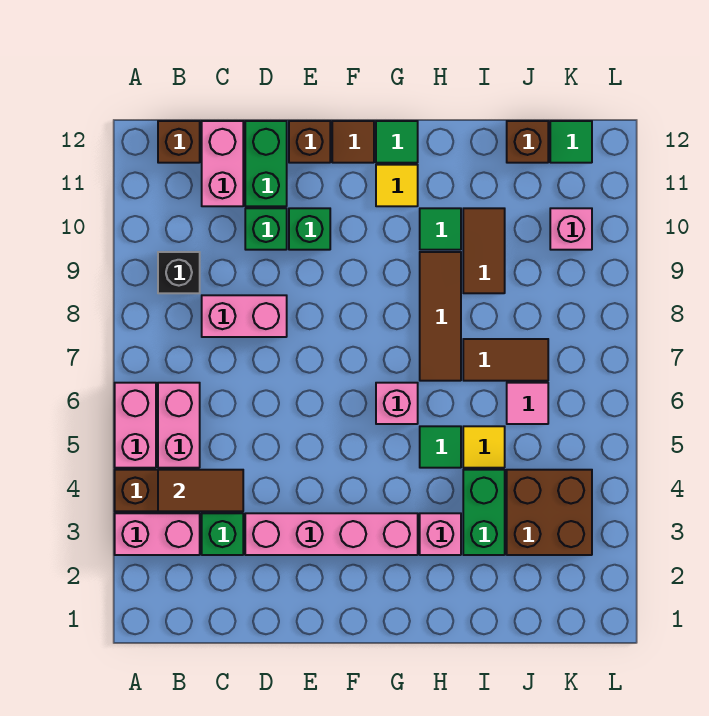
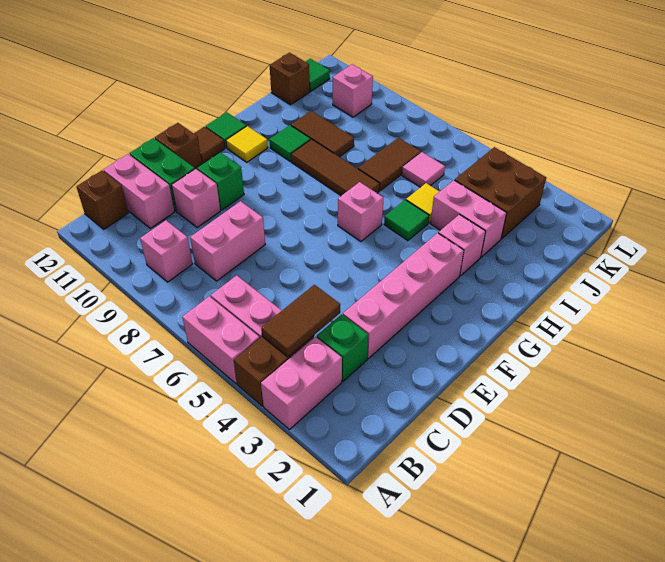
black brick B9 level 1 -> pink brick B9 level 1
green brick D10 level 1 -> pink brick D10 level 1
green brick I3:I4 level 1 -> pink brick I3:I4 level 1

